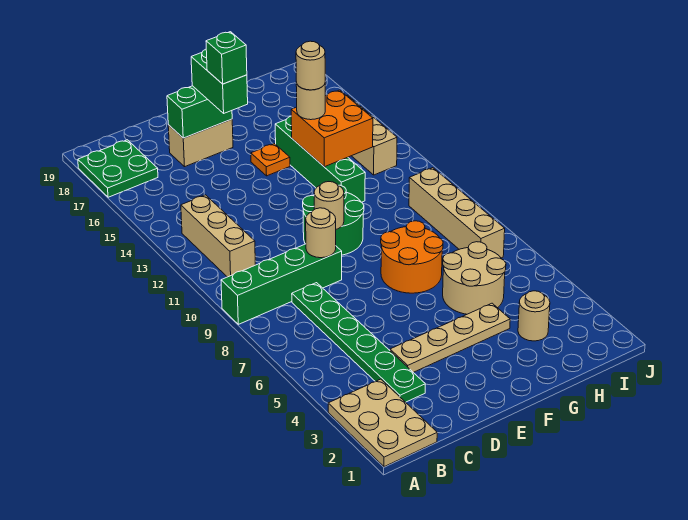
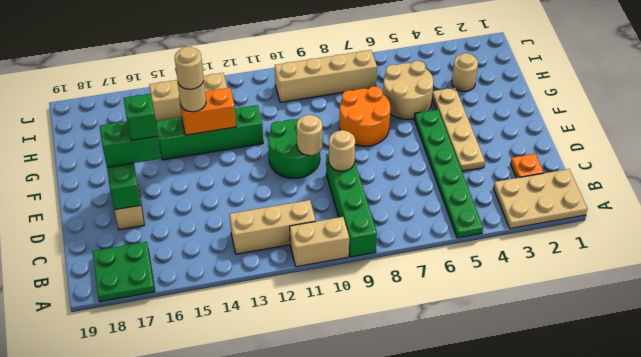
none -> tan brick A10:A11 level 1
green plate C3:C8 level 1 -> green plate A5:F5 level 1
orange plate F15 level 1 -> orange plate C2 level 1
orange brick G13:H14 level 2 -> orange brick G13:G14 level 2

